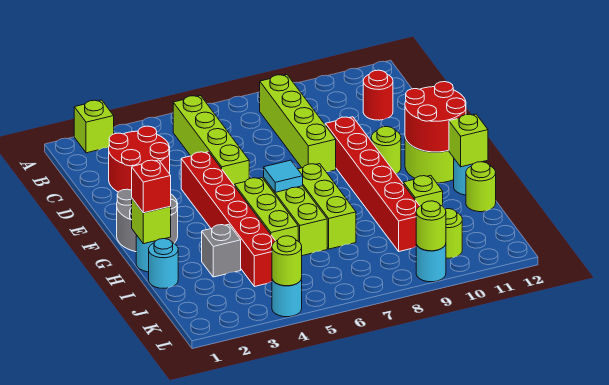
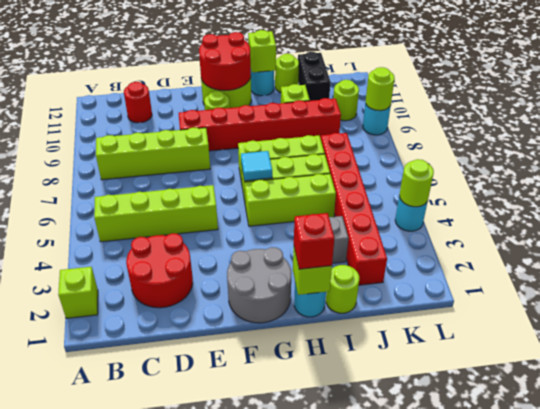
red brick E4:J4 level 1 -> red brick J2:J7 level 1
cyan round brick I1 level 1 -> lime round brick I1 level 1
none -> black brick J11:J12 level 1

